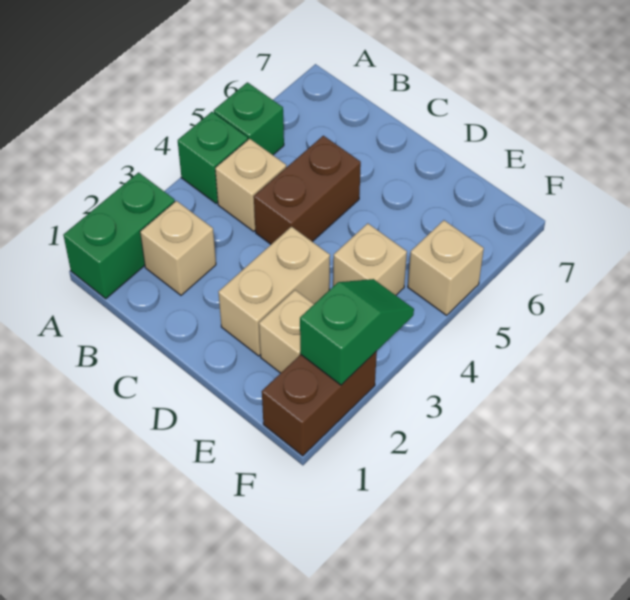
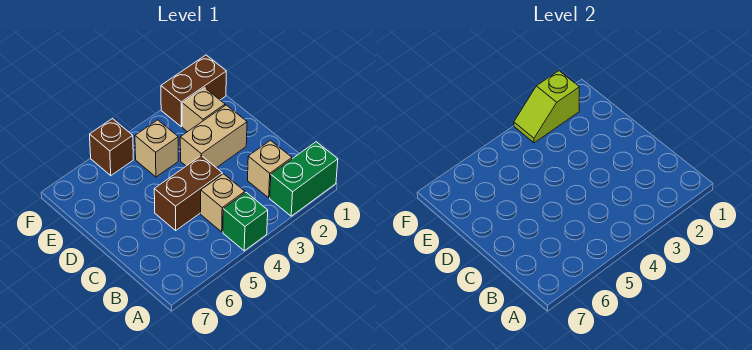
green brick A5 level 1 -> none
green slope F2:F3 level 2 top 2 -> lime slope F2:F3 level 2 top 2
tan brick F5 level 1 -> brown brick F5 level 1

